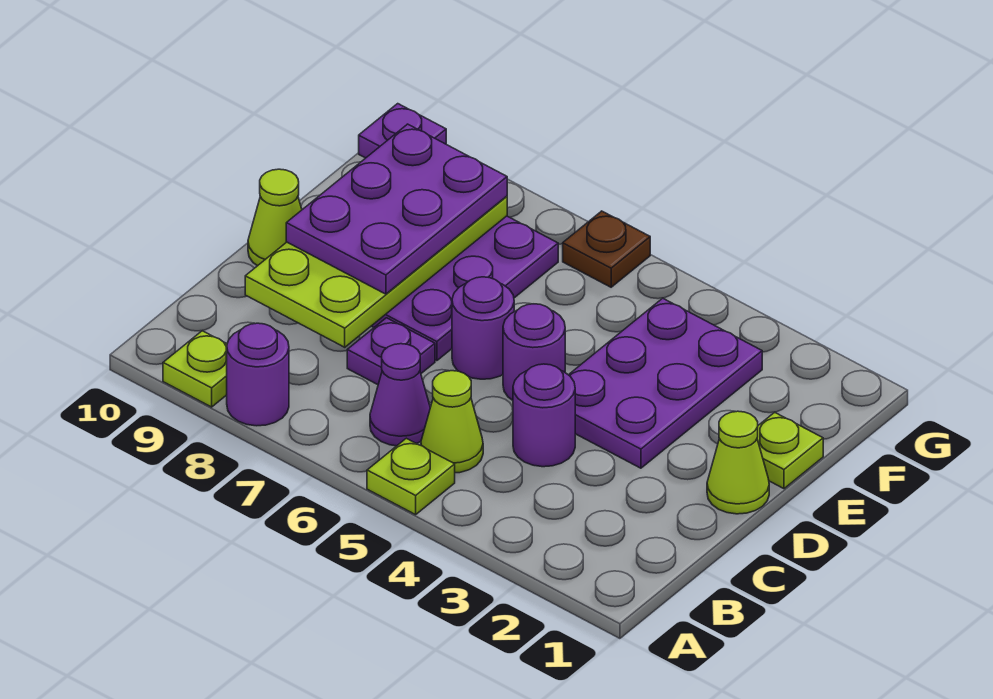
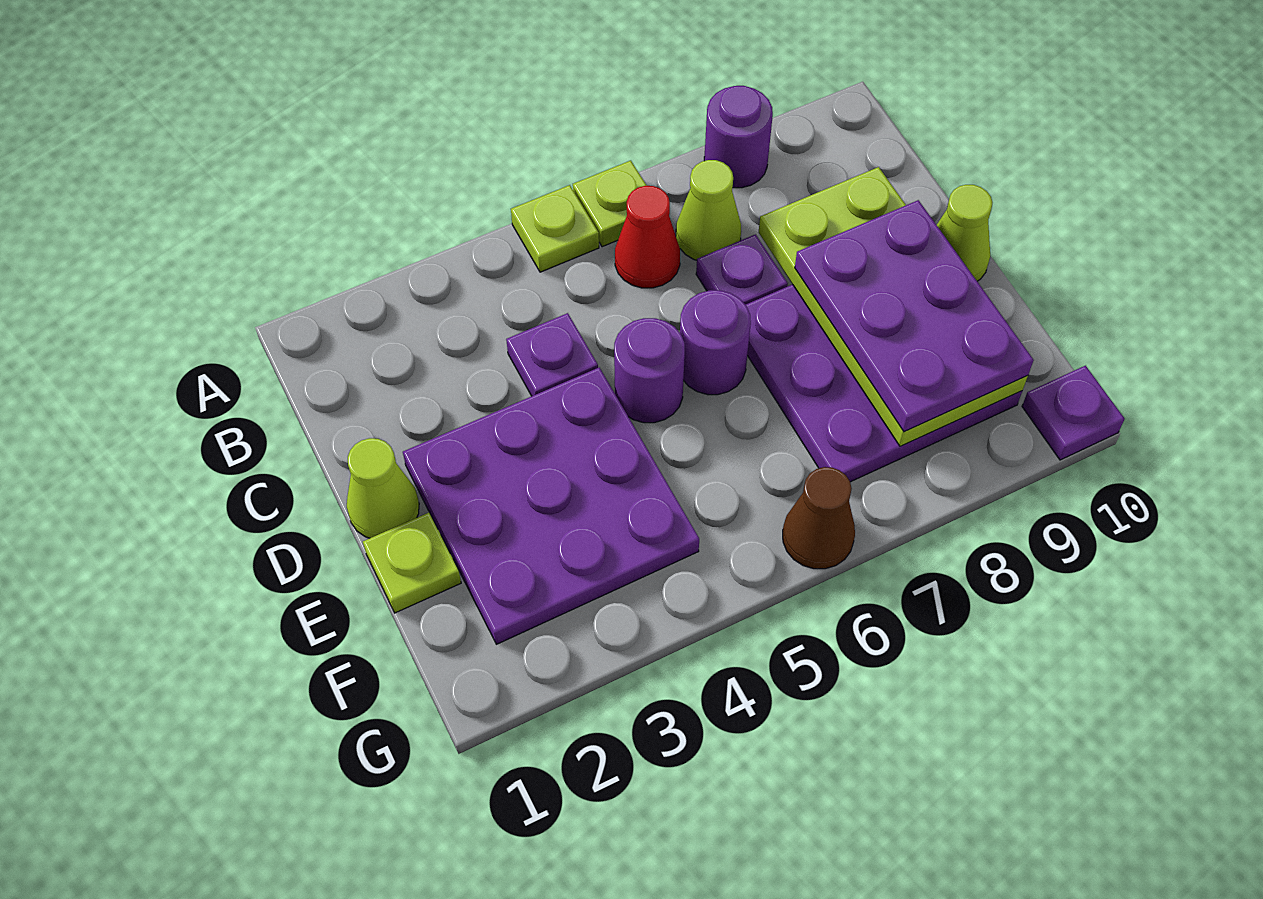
lime plate A9 level 1 -> lime plate A6 level 1
lime cone B5 level 1 -> lime cone B7 level 1
purple cone B6 level 1 -> red cone B6 level 1
purple round brick C4 level 1 -> purple plate C4 level 1
purple plate D3:F4 level 1 -> purple plate D2:F4 level 1
brown plate G6 level 1 -> brown cone G6 level 1

